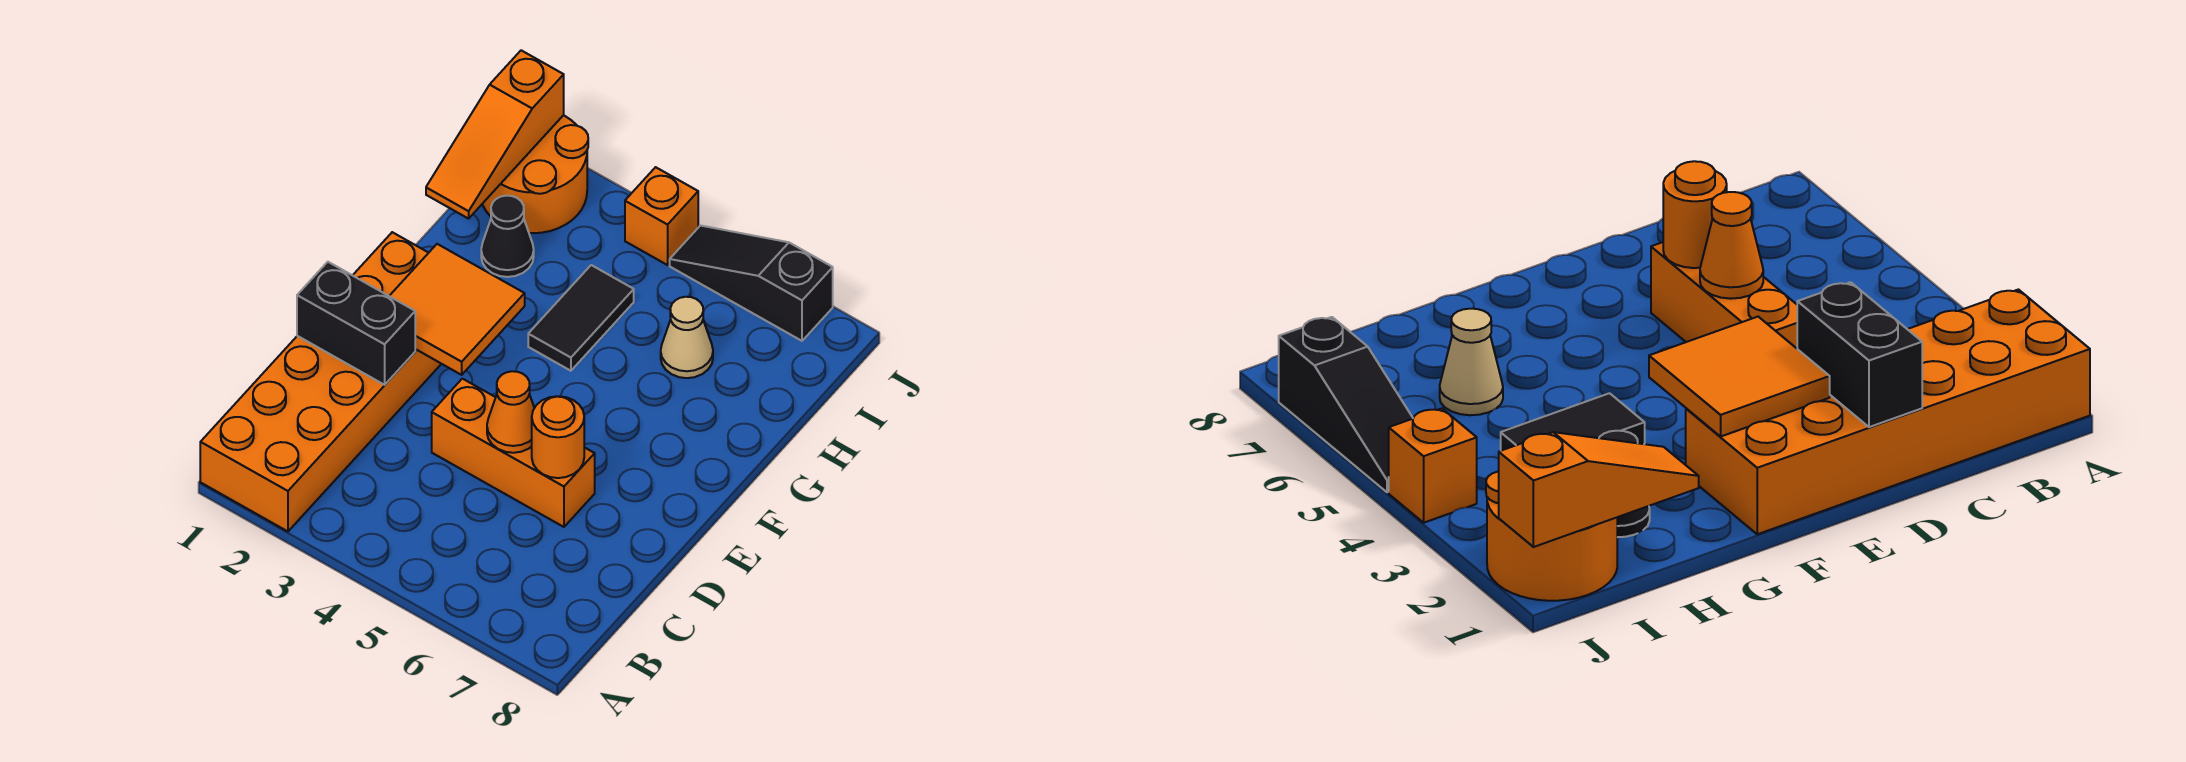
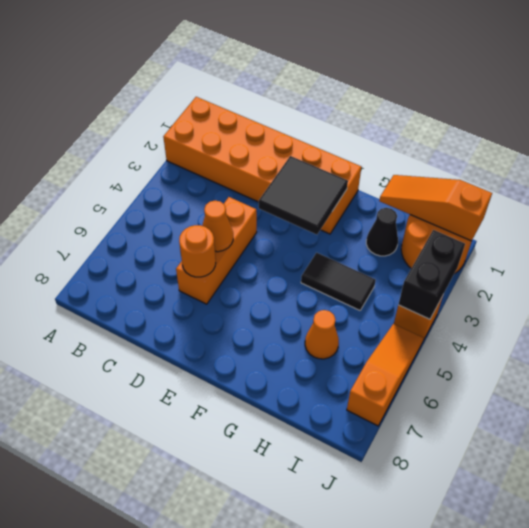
black brick D1:D2 level 2 -> black brick J3:J4 level 2
orange tile E2:F3 level 2 -> black tile E2:F3 level 2
tan cone H6 level 1 -> orange cone H6 level 1
black slope J5:J7 level 1 top 7 -> orange slope J5:J7 level 1 top 7

